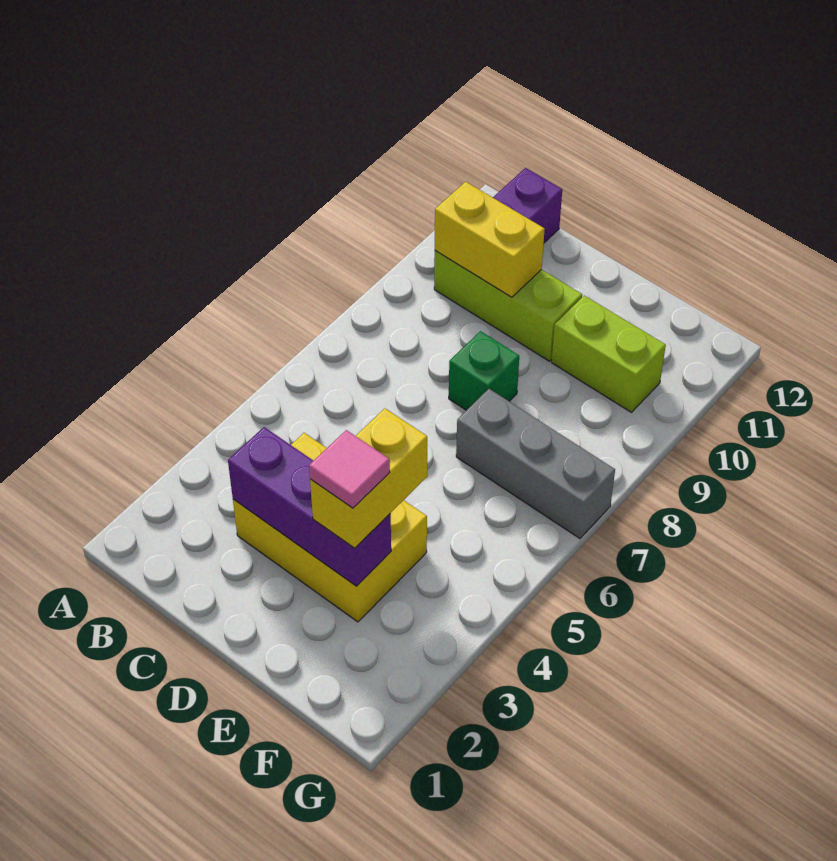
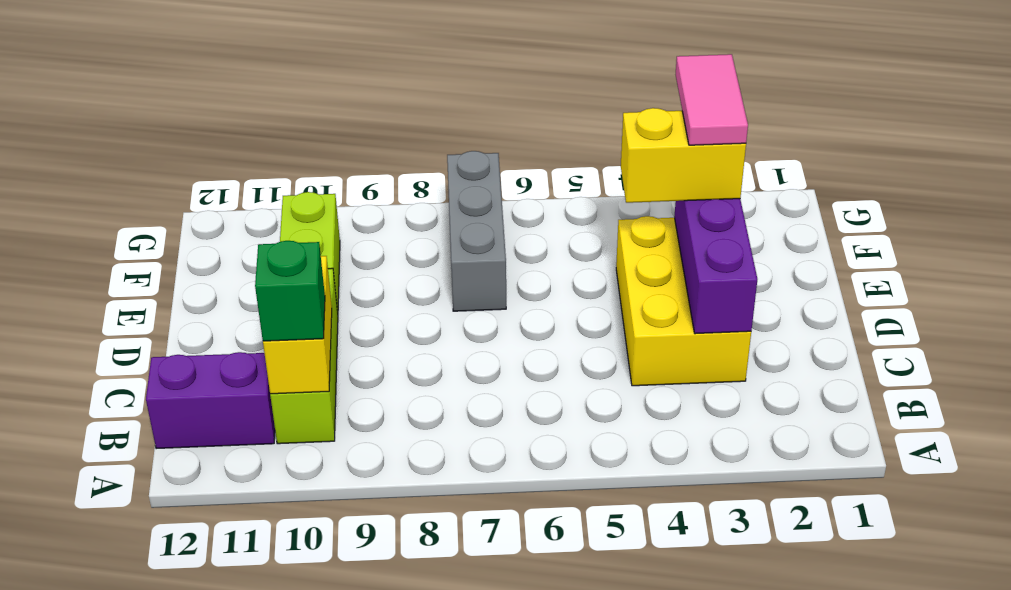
green brick D8 level 1 -> green brick B10 level 3
pink tile E3 level 4 -> pink tile E3:F3 level 4

